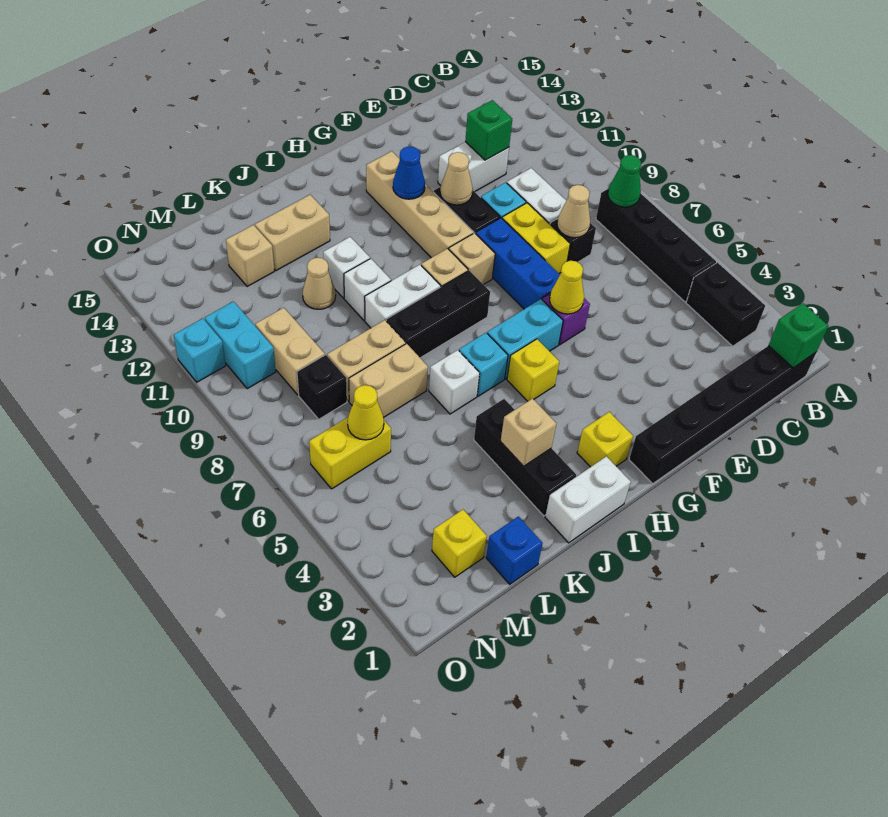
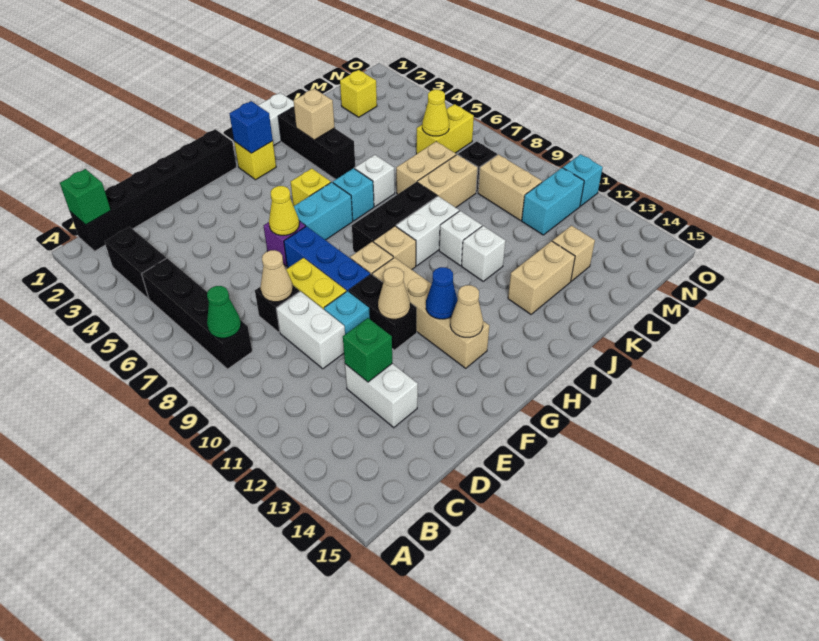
white brick D12:E12 level 1 -> white brick D12:D13 level 1
tan cone K11 level 1 -> tan cone G13 level 2
blue brick L1 level 1 -> blue brick H2 level 2
cyan brick N10:N11 level 1 -> cyan brick M11:N11 level 1

